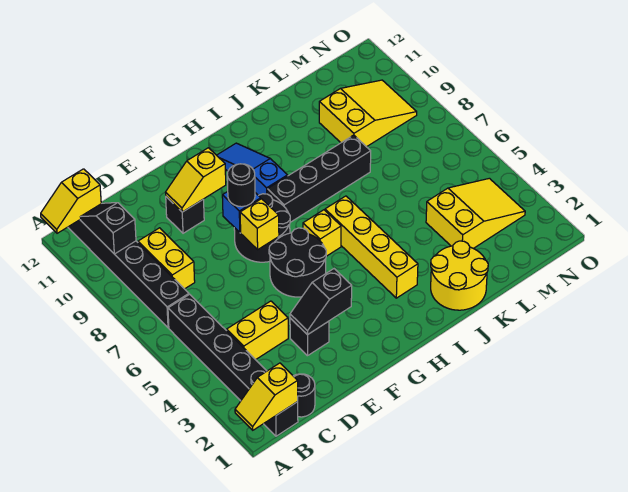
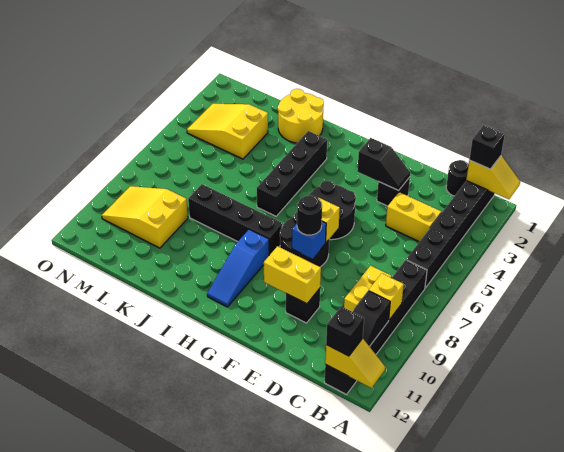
none -> black brick B1 level 3
none -> black brick B12 level 3
yellow slope E10:F10 level 2 top F -> yellow brick E10:F10 level 2
yellow brick H6 level 1 -> yellow brick B9 level 2
yellow brick I3:I6 level 1 -> black brick I3:I6 level 1

